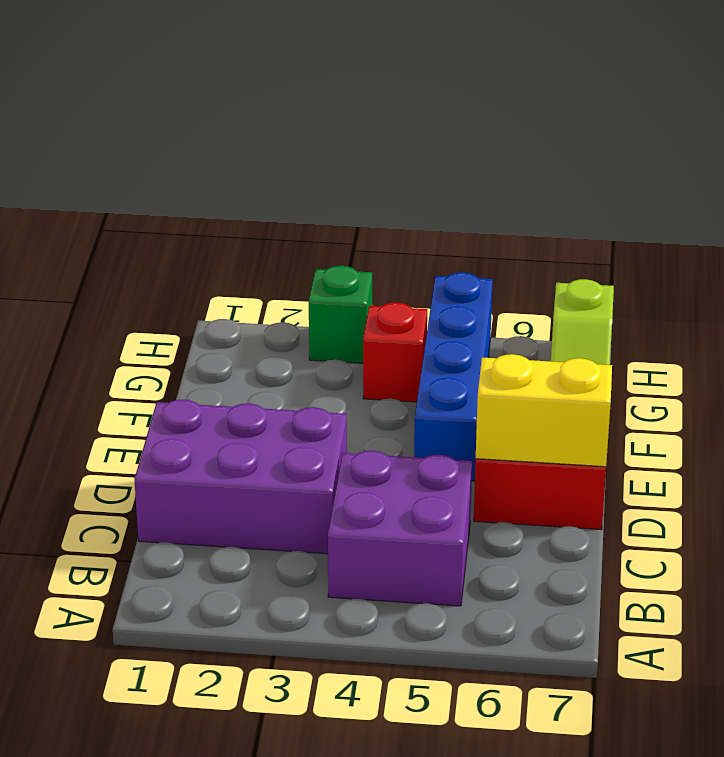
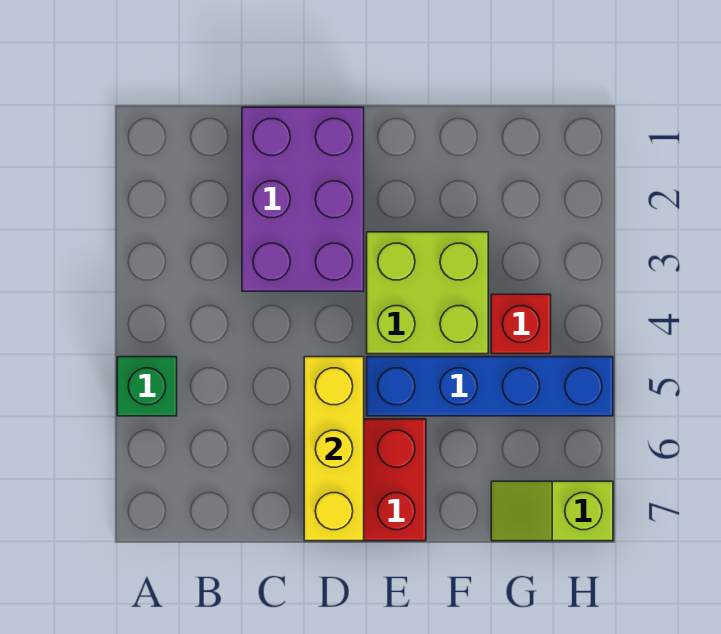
purple brick B4:C5 level 1 -> none
yellow brick D6:D7 level 2 -> yellow brick D5:D7 level 2
none -> lime brick E3:F4 level 1
green brick H3 level 1 -> green brick A5 level 1

